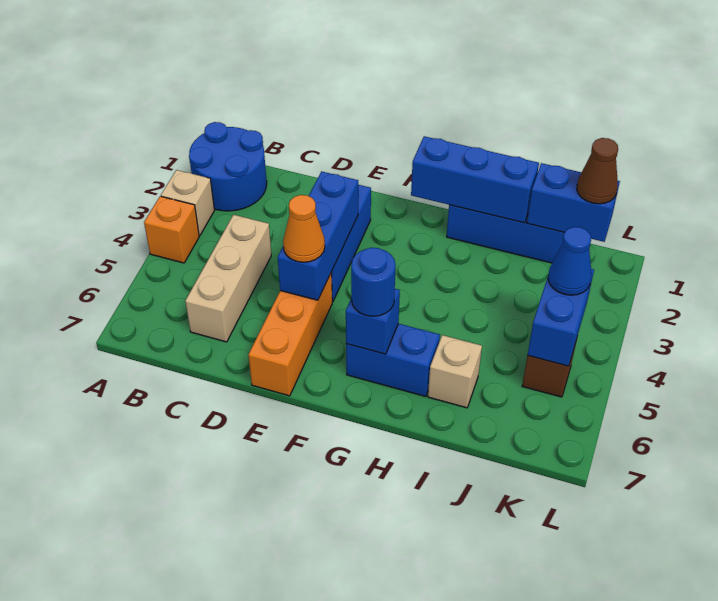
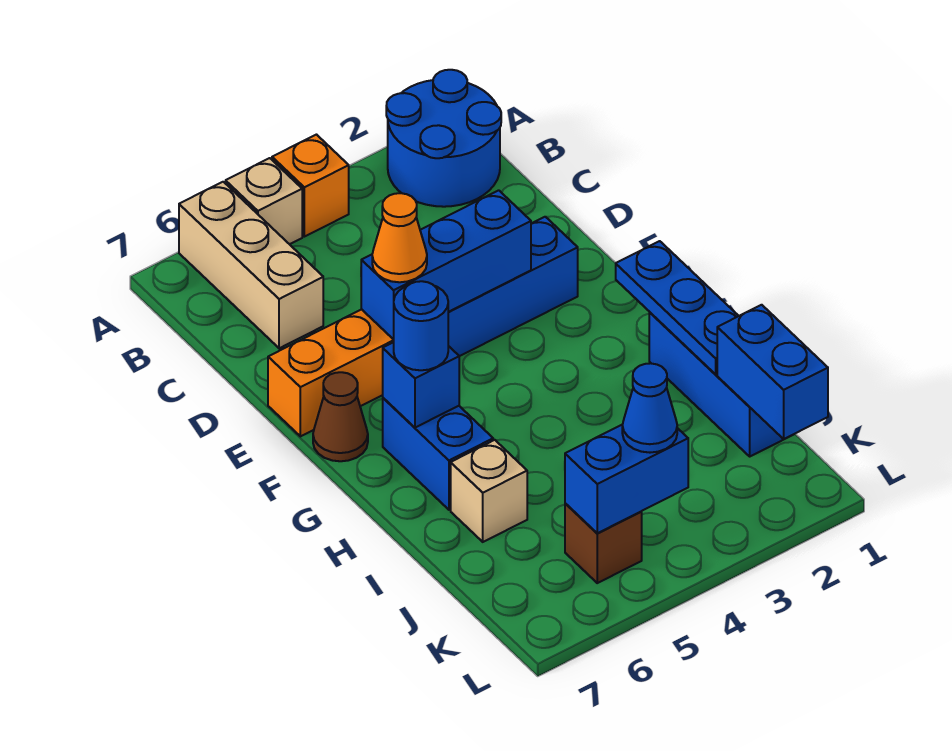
tan brick A3 level 1 -> tan brick A5 level 1
tan brick C4:C6 level 1 -> tan brick A6:C6 level 1
blue brick G1:I1 level 2 -> blue plate G1:I1 level 2
brown cone K1 level 3 -> brown cone F7 level 1

